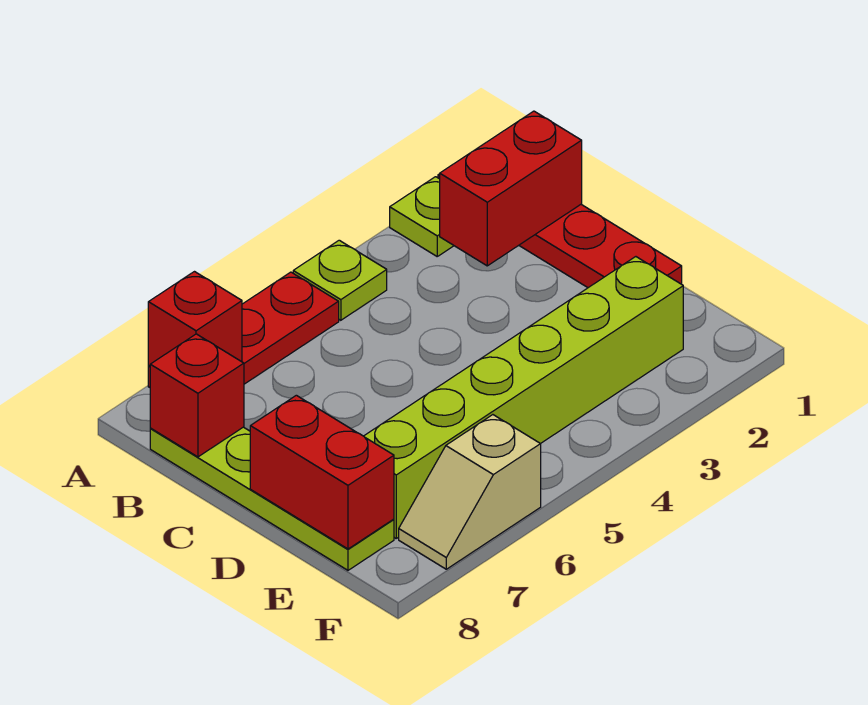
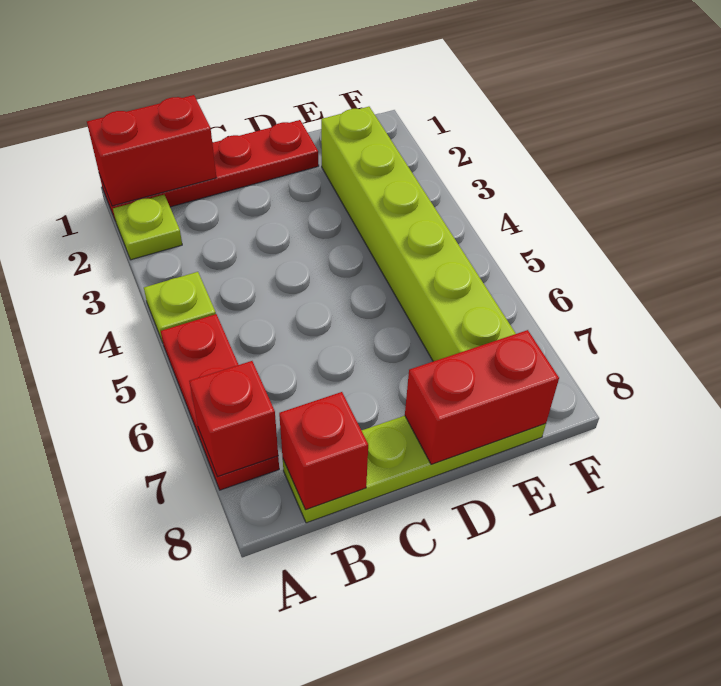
red brick B1:B2 level 2 -> red brick A1:B1 level 2
tan slope F6:F7 level 1 top 6 -> none

